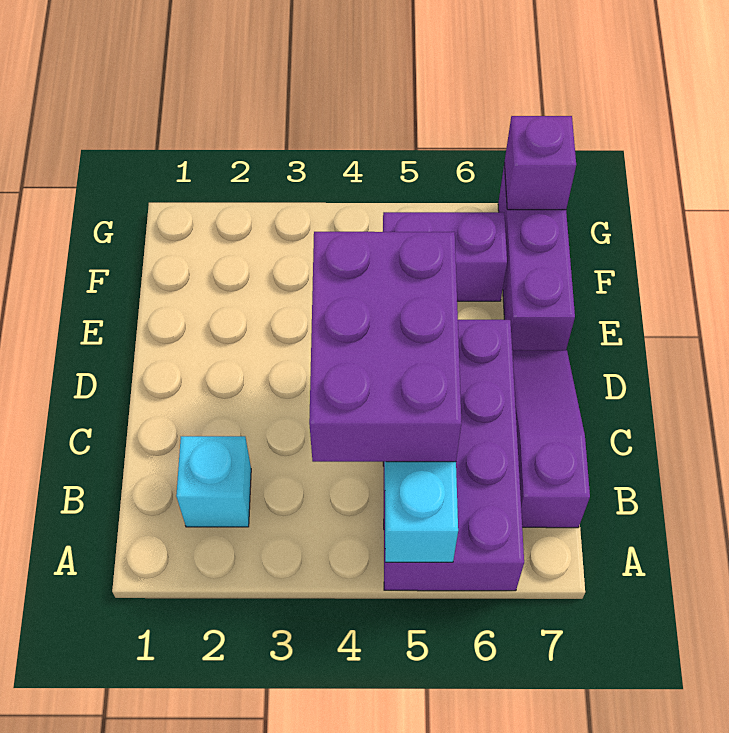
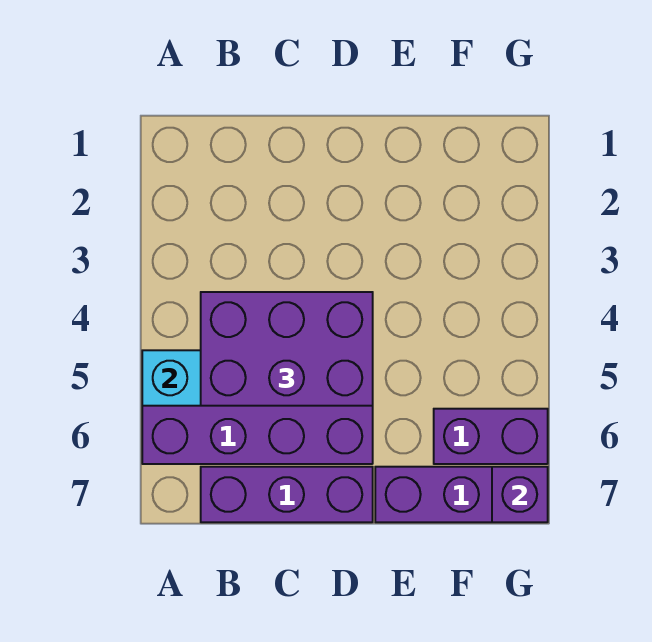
cyan brick B2 level 1 -> none
purple slope B7:D7 level 1 top B -> purple brick B7:D7 level 1
purple brick F5:F6 level 1 -> purple brick F6:G6 level 1

